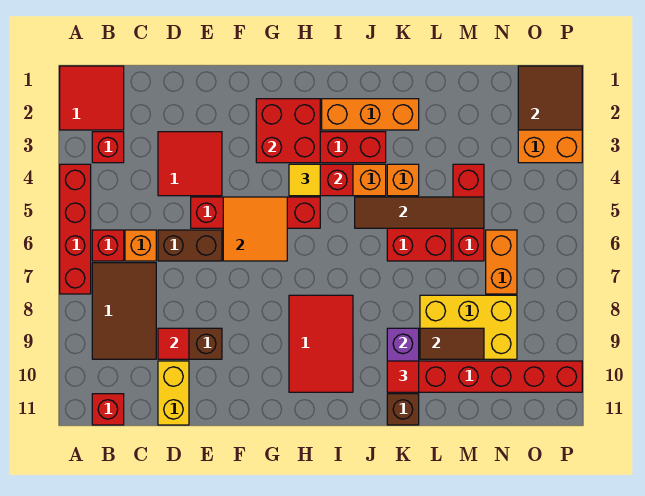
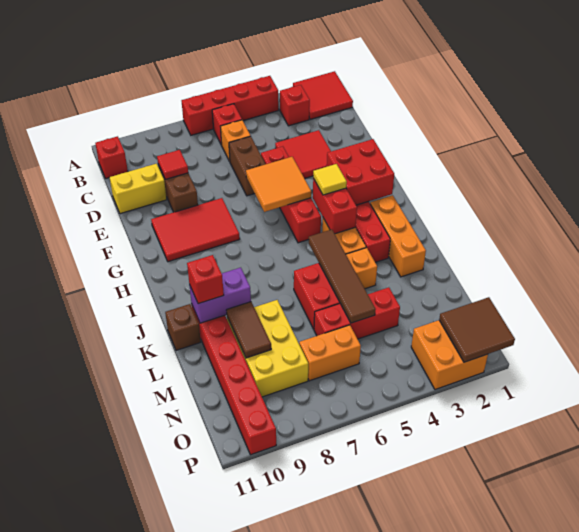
brown tile B7:C9 level 1 -> none
red tile H8:I10 level 1 -> red tile F8:G10 level 1
red tile K10 level 3 -> red brick K10 level 3

